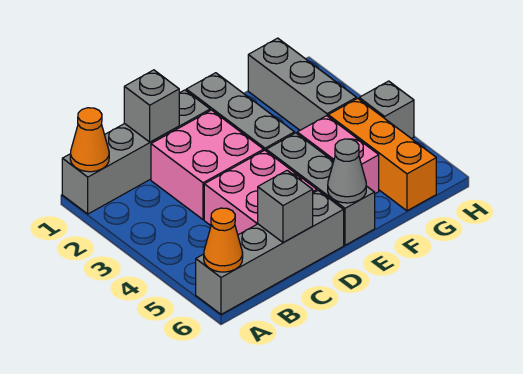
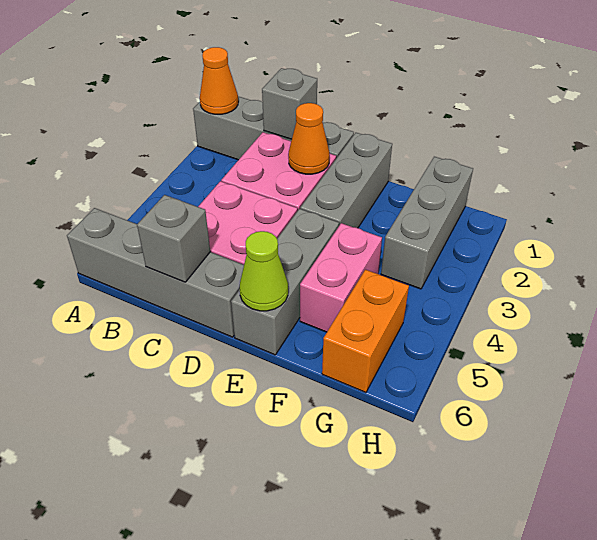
orange cone A6 level 2 -> orange cone D2 level 2
grey cone E6 level 2 -> lime cone E6 level 2
orange brick G4:G6 level 1 -> orange brick G5:G6 level 1
grey brick H4 level 1 -> none

